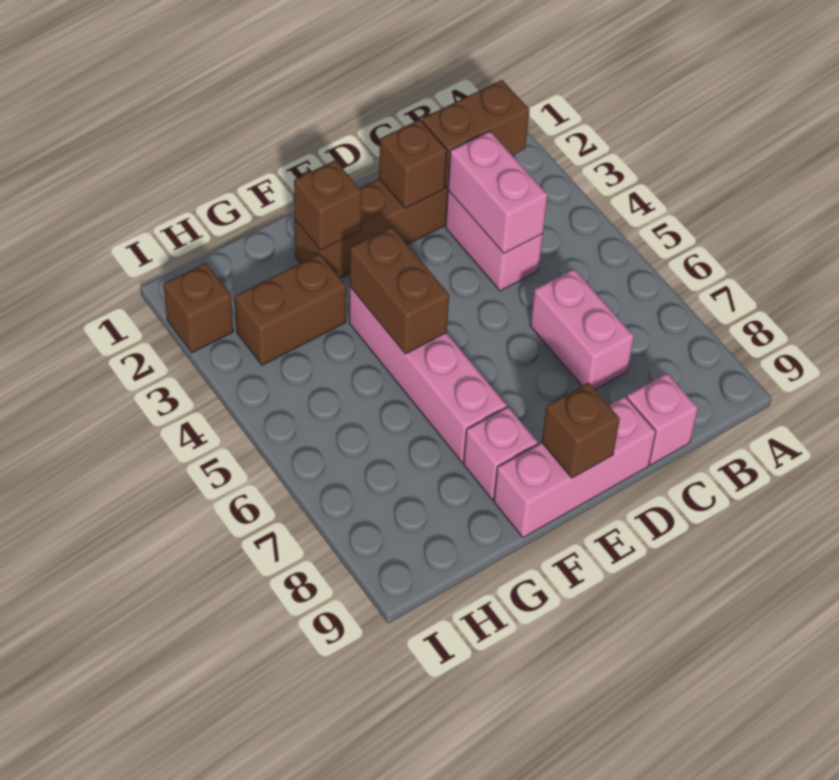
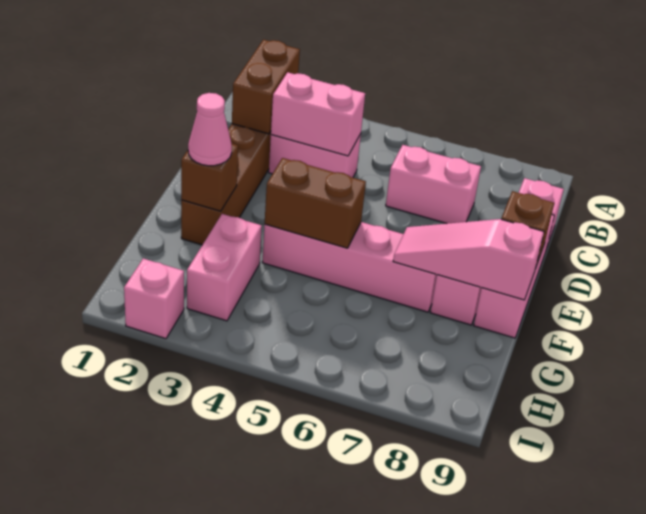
brown brick D2 level 2 -> none
none -> pink cone F2 level 3
none -> pink slope F7:F9 level 2 top 9
brown brick G3:H3 level 1 -> pink brick G3:H3 level 1
brown brick I2 level 1 -> pink brick I2 level 1

